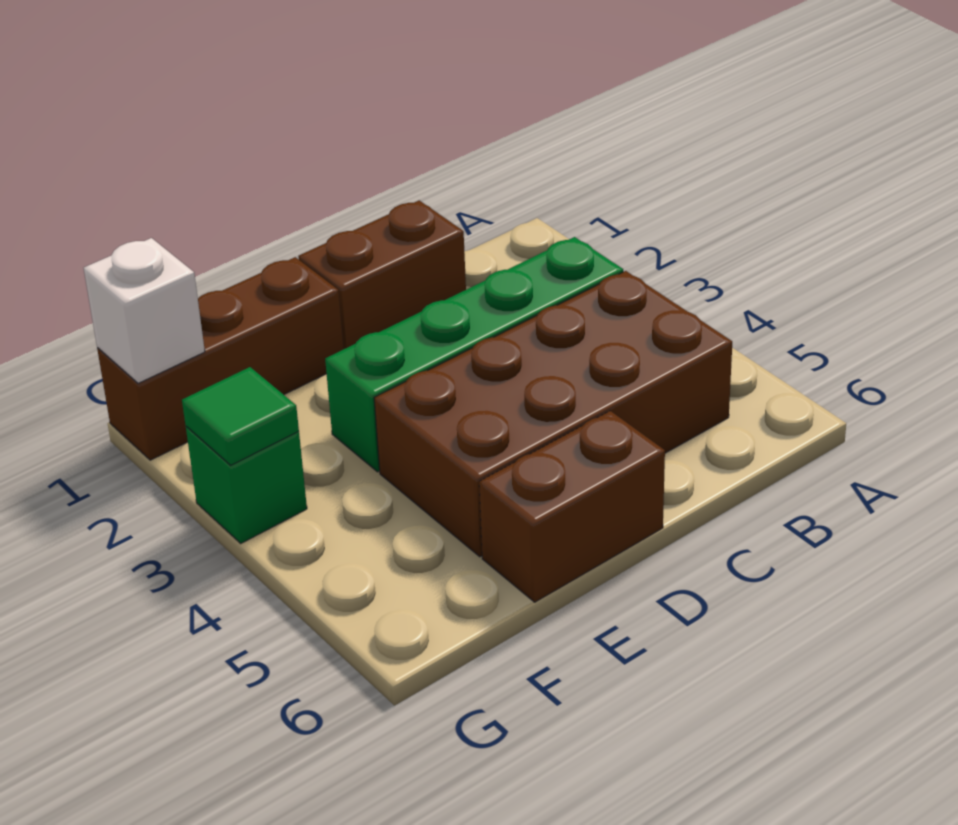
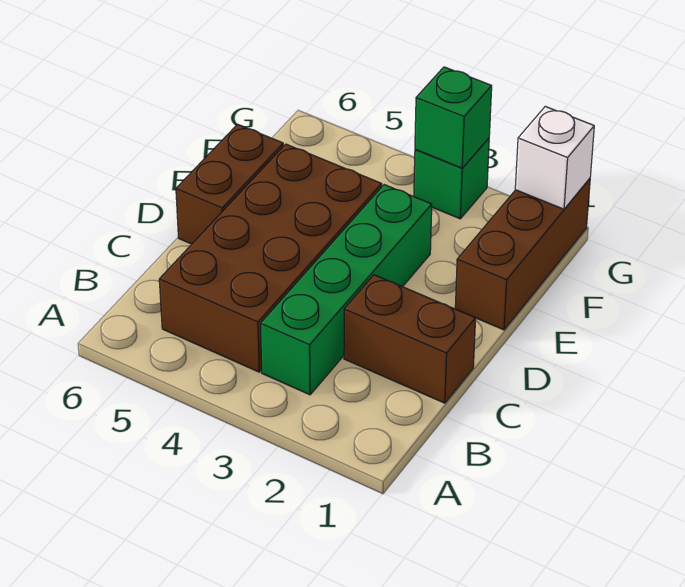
brown brick C1:D1 level 1 -> brown brick C1:C2 level 1
green tile G3 level 2 -> green brick G3 level 2

